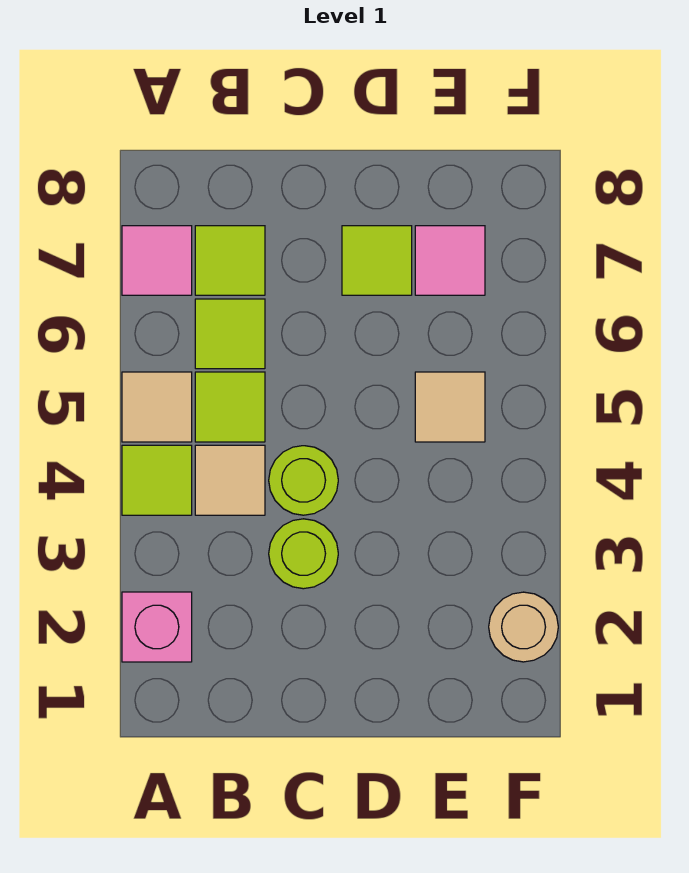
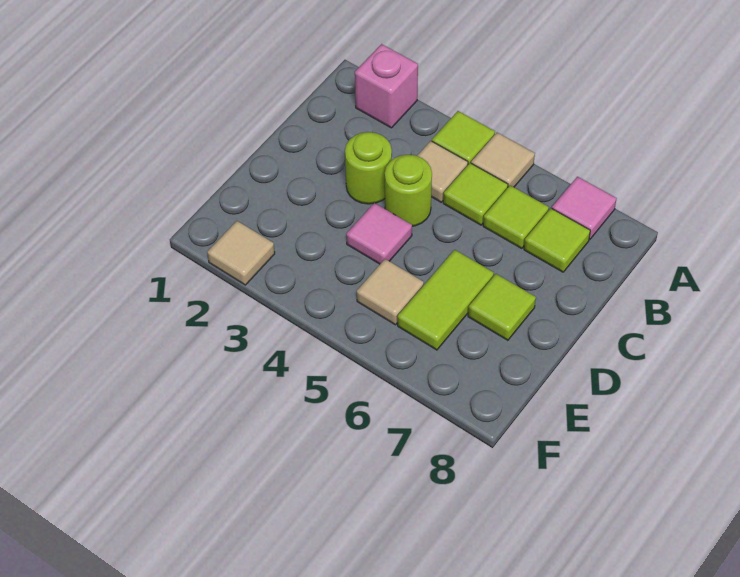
none -> lime tile D6:E6 level 1
pink tile E7 level 1 -> pink tile D4 level 1
tan round brick F2 level 1 -> tan tile F2 level 1

